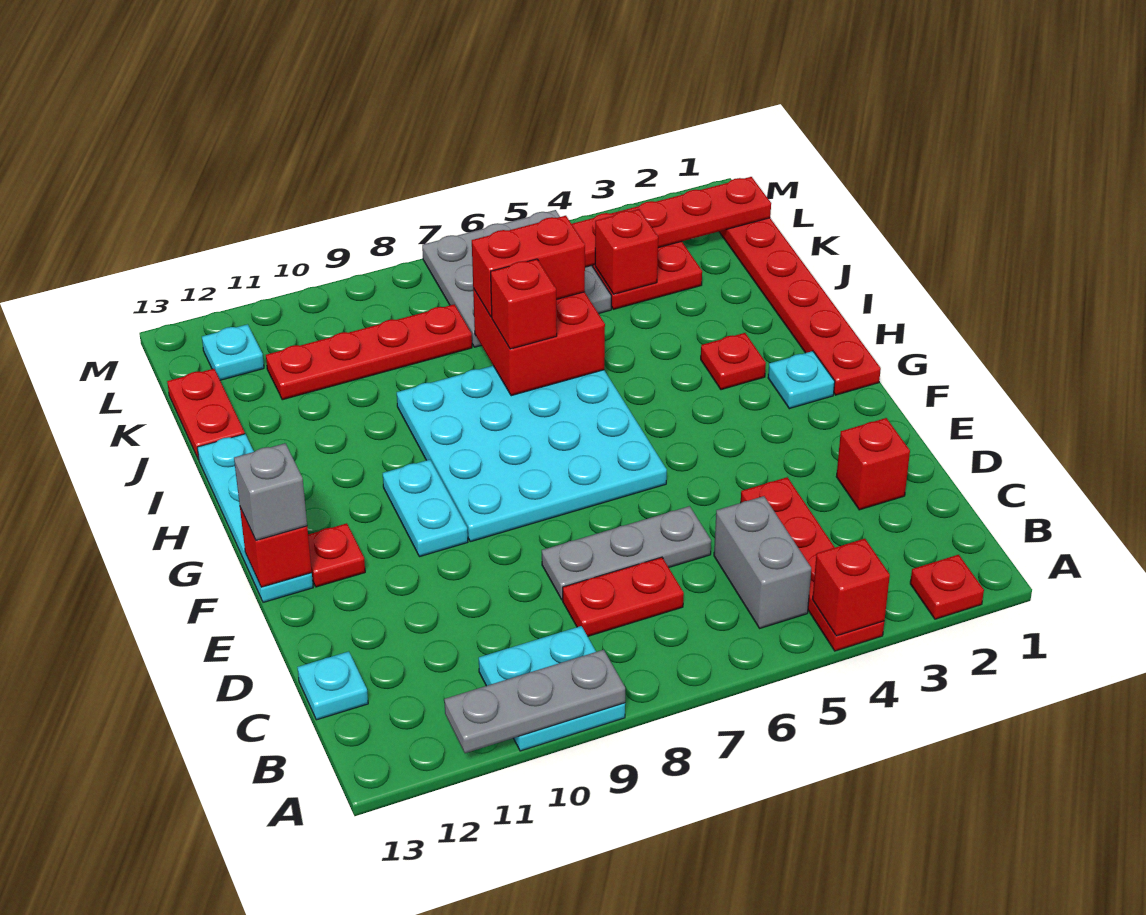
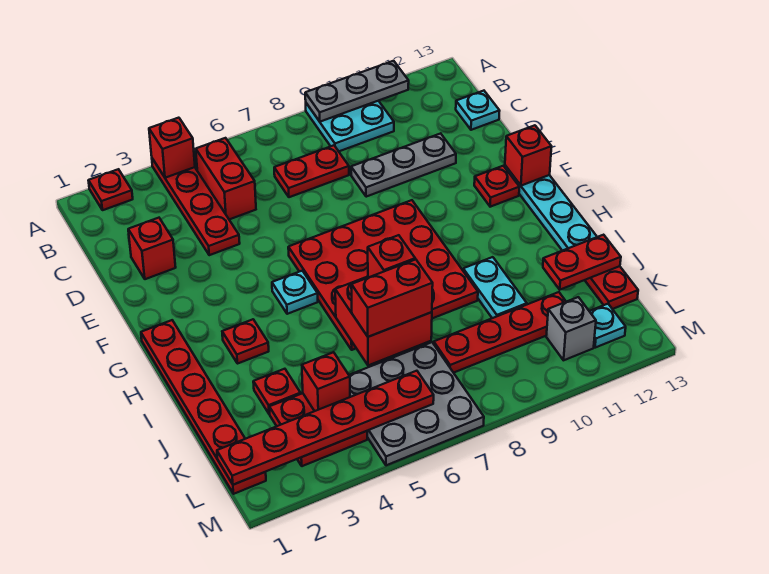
grey brick B5:C5 level 1 -> red brick B5:C5 level 1
grey plate D6:D8 level 1 -> grey plate D9:D11 level 1
cyan plate F6:I9 level 1 -> red plate F6:I9 level 1
cyan plate F10:G10 level 1 -> cyan plate I10:J10 level 1
grey brick F13 level 3 -> grey brick L11 level 1
cyan plate G2 level 1 -> cyan plate G5 level 1
none -> red plate J3 level 1
none -> red plate J12:J13 level 2

